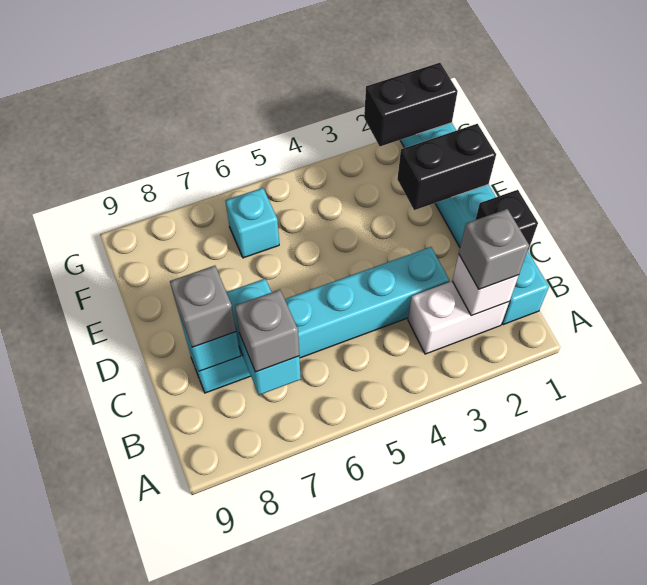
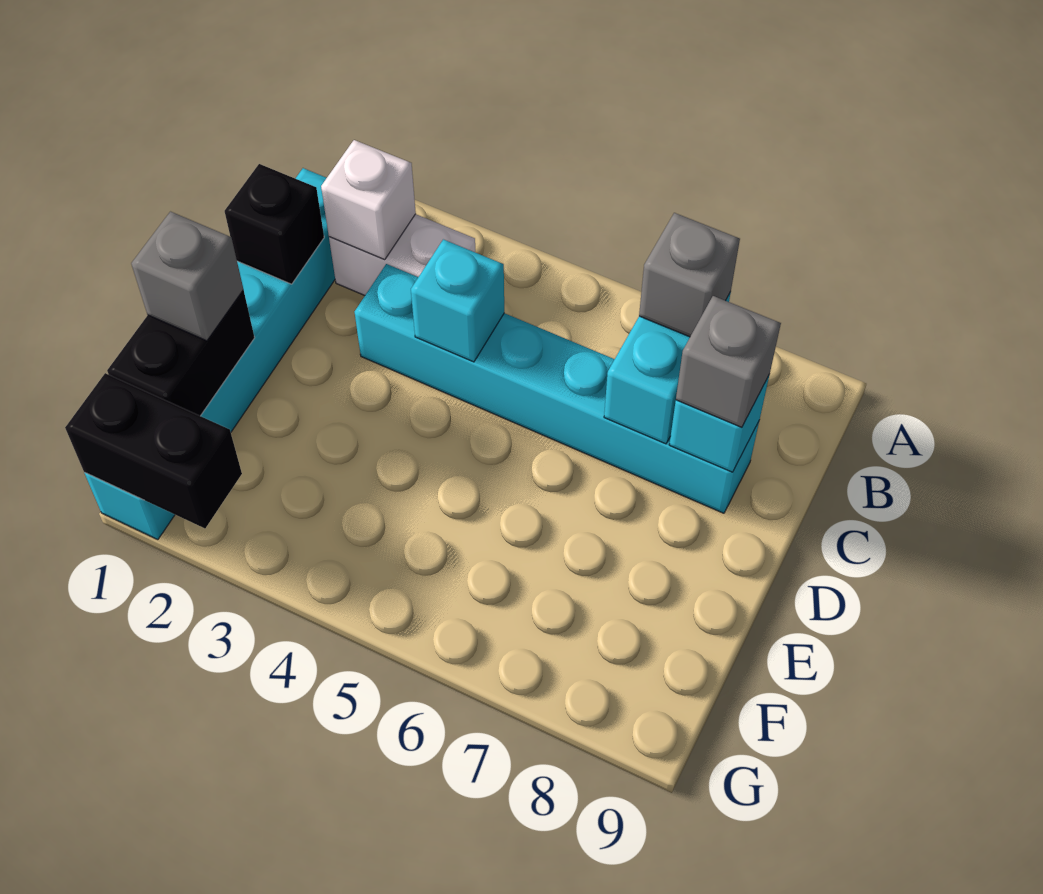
grey brick B2 level 3 -> grey brick E1 level 3
black brick E1:E2 level 2 -> black brick E1:F1 level 2
cyan brick F6 level 1 -> cyan brick C4 level 2

